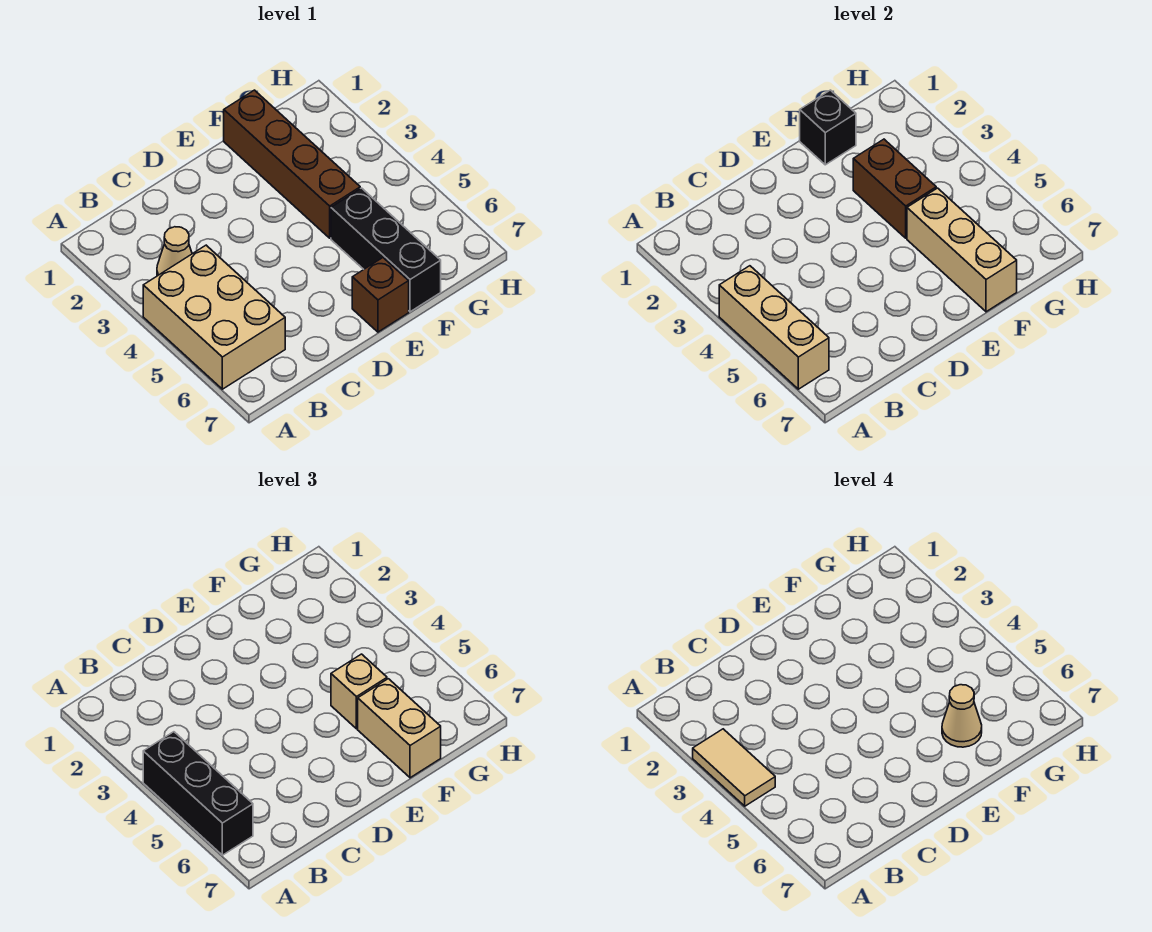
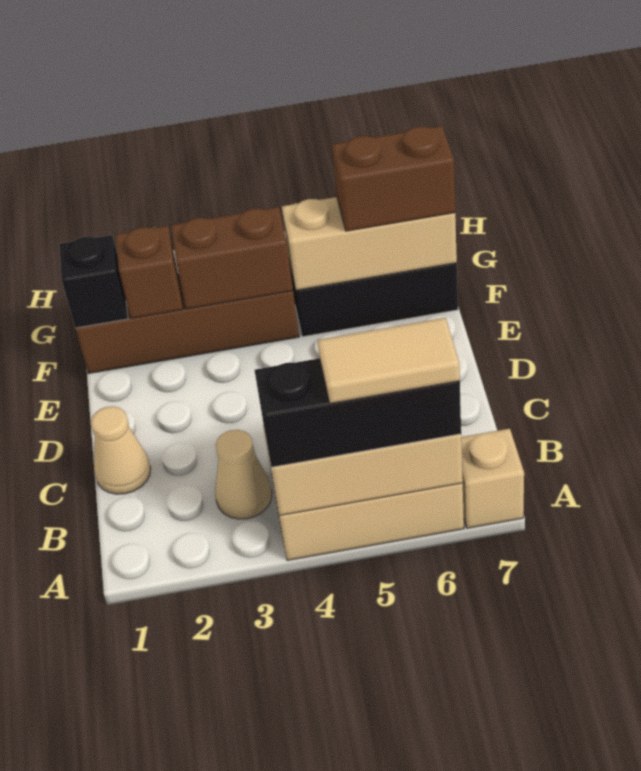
tan tile A3:A4 level 4 -> tan tile A5:A6 level 4
brown brick E7 level 1 -> brown brick F2 level 2
tan brick F5 level 3 -> tan brick A7 level 1
tan brick F6:F7 level 3 -> brown brick F6:F7 level 3
tan cone F6 level 4 -> tan cone C1 level 1

